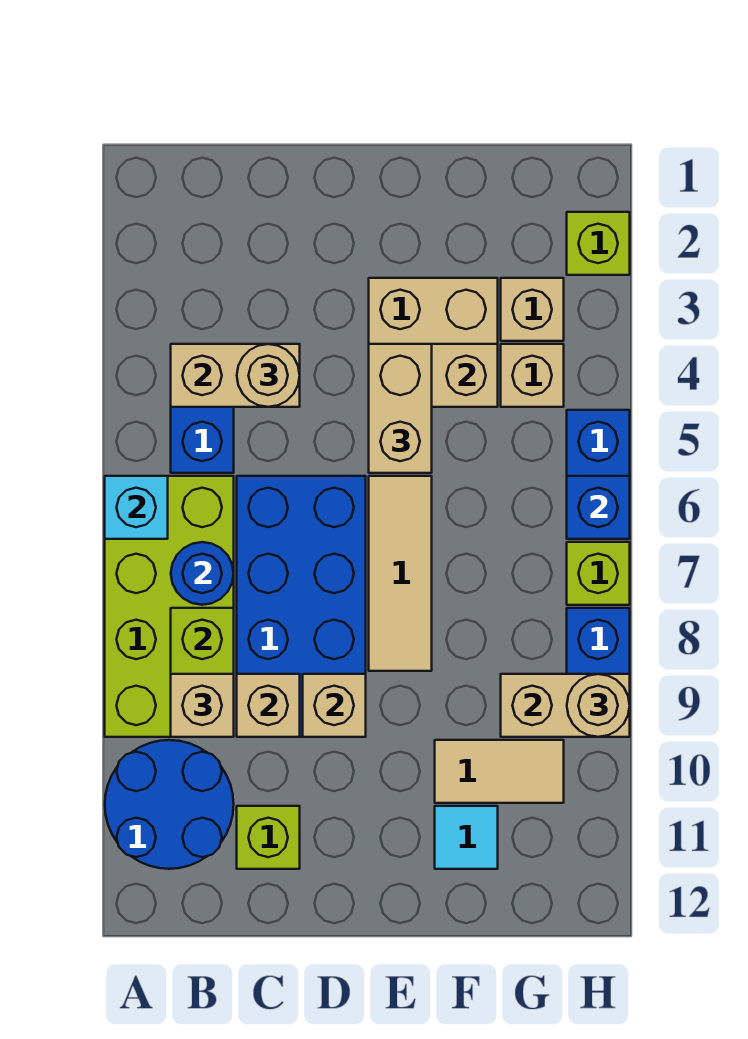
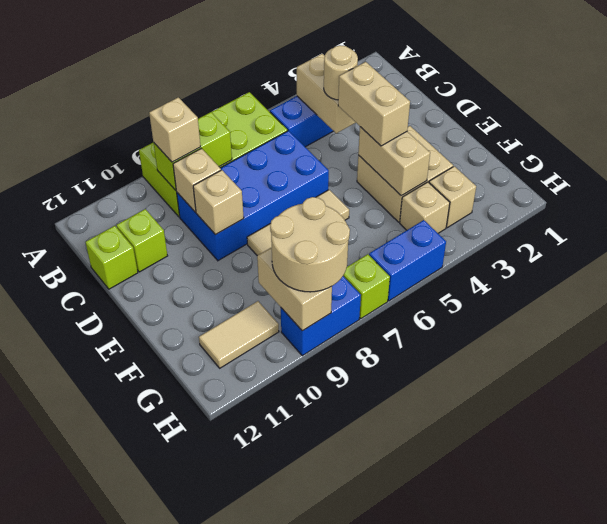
cyan brick A6 level 2 -> none
blue round brick A10:B11 level 1 -> none
blue round brick B7 level 2 -> none
tan brick E4:E5 level 3 -> tan brick D4:E4 level 3
tan tile F10:G10 level 1 -> tan tile G10:G11 level 1
cyan tile F11 level 1 -> none
lime brick H2 level 1 -> lime brick C12 level 1
blue brick H6 level 2 -> none
tan round brick H9 level 3 -> tan round brick G8:H9 level 3

